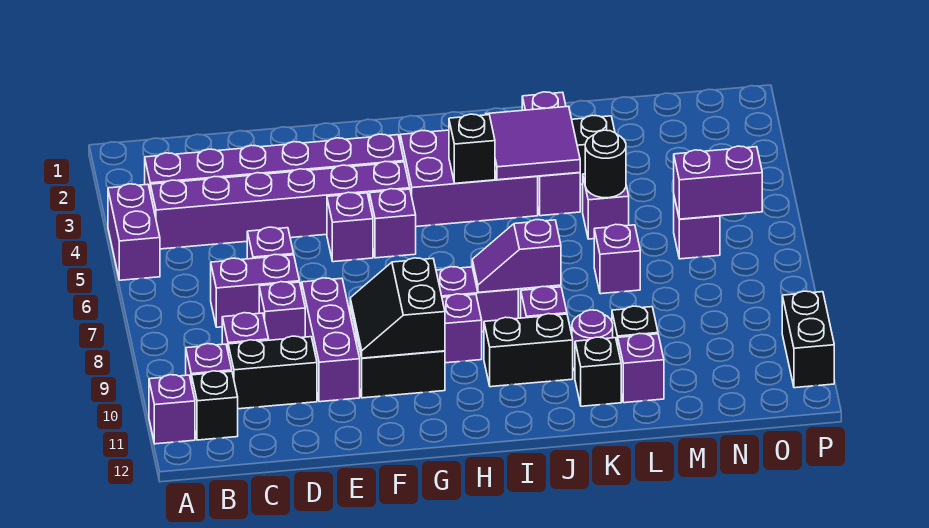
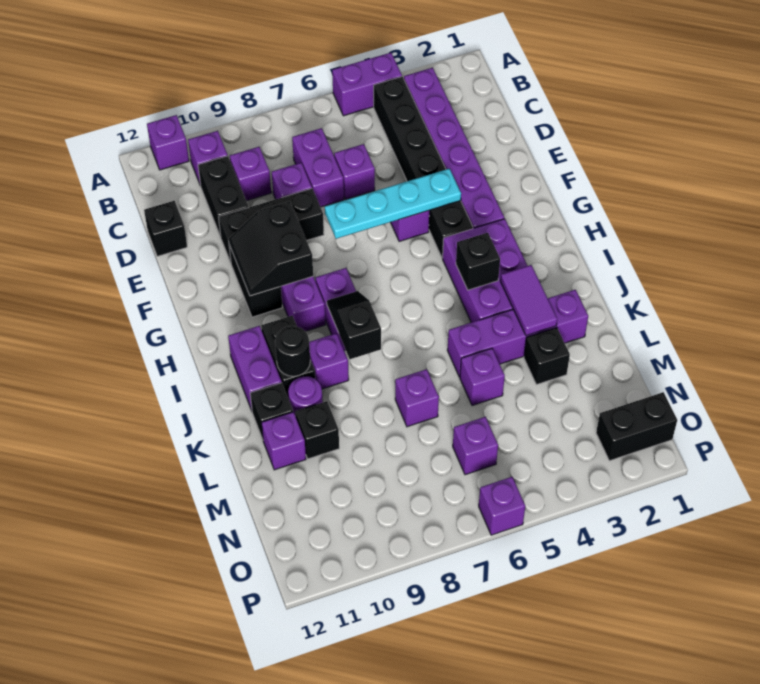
purple brick B4:G4 level 1 -> black brick B4:G4 level 1
black brick B11 level 1 -> black brick D12 level 1
purple brick E8:E10 level 1 -> black brick E8:E10 level 1
none -> cyan plate F4:F7 level 2
black slope F9:G10 level 2 top G -> black slope F9:G10 level 2 top 9
purple brick G5 level 1 -> purple brick P6 level 1
purple slope I8:J8 level 2 top J -> black slope I8:J8 level 2 top J
purple tile J3:K4 level 2 -> purple tile J3:K3 level 2
purple brick K2:K4 level 1 -> purple brick K2:K5 level 1
black round brick L5 level 2 -> black round brick J10 level 2
purple brick N6:O6 level 2 -> purple brick I11:J11 level 1
black brick P10:P11 level 1 -> black brick O1:O2 level 1

